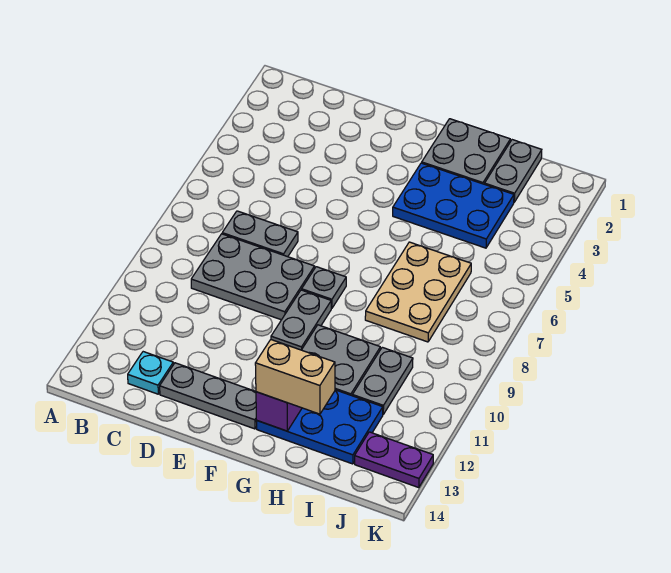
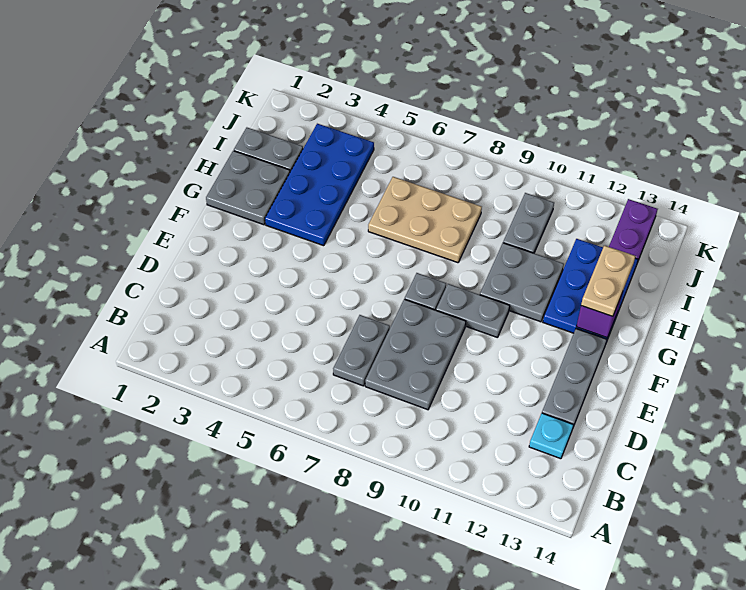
blue plate G3:I4 level 1 -> blue plate G3:J4 level 1
tan brick G13:H13 level 3 -> tan plate G13:H13 level 3
grey plate I10:I11 level 1 -> grey plate I10:J10 level 1

